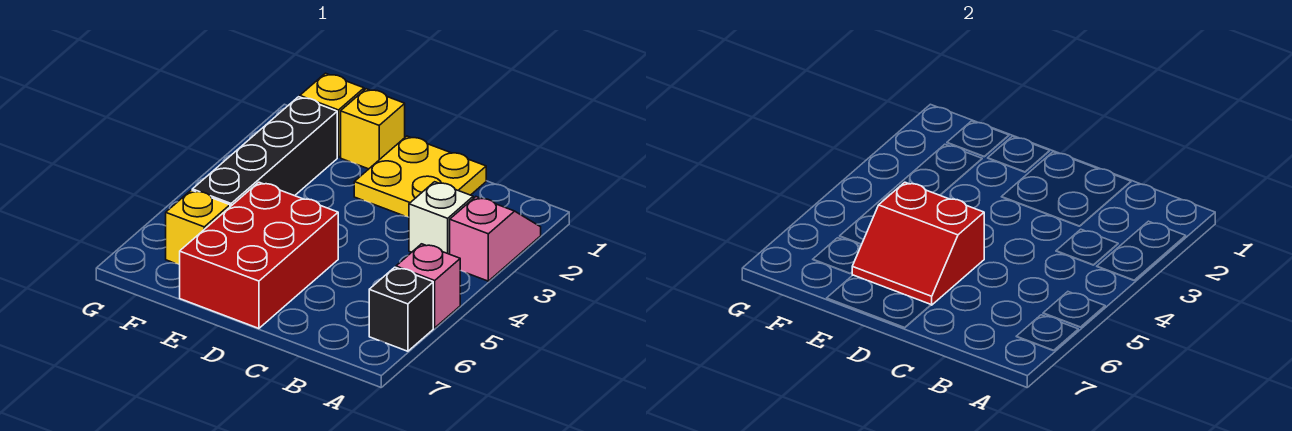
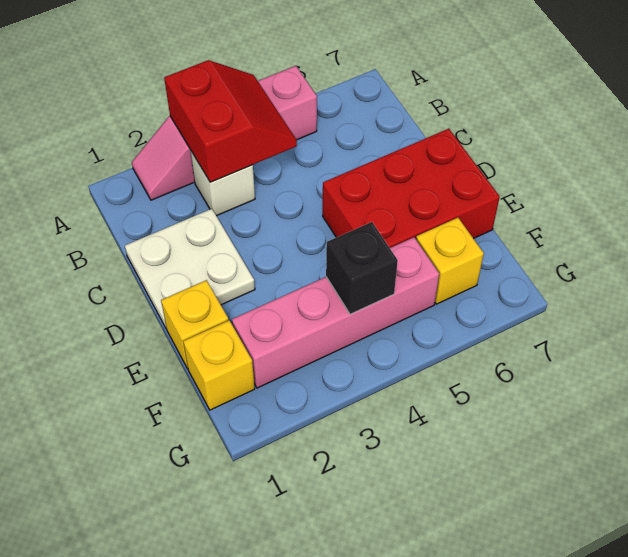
black brick A6 level 1 -> black brick F4 level 2
yellow plate C1:D2 level 1 -> white plate C1:D2 level 1
red slope D5:E6 level 2 top 5 -> red slope A3:B4 level 2 top 3
black brick F2:F5 level 1 -> pink brick F2:F5 level 1

